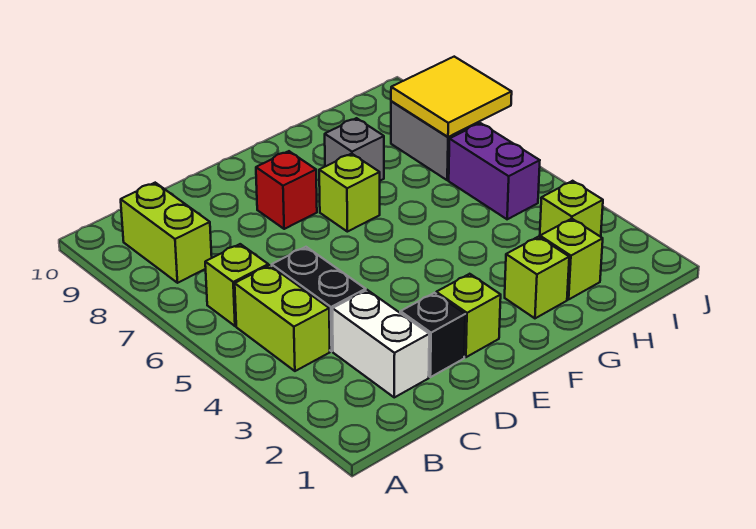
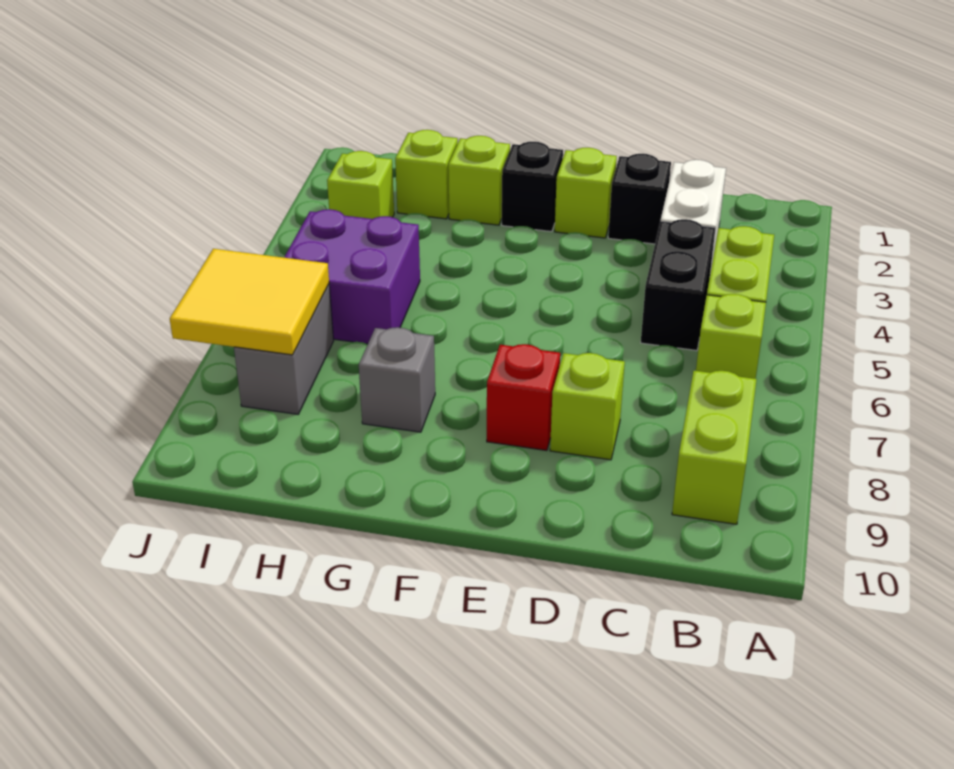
none -> black brick F2 level 1
lime brick F7 level 1 -> lime brick D8 level 1
purple brick I5:I6 level 1 -> purple brick H5:I6 level 1

